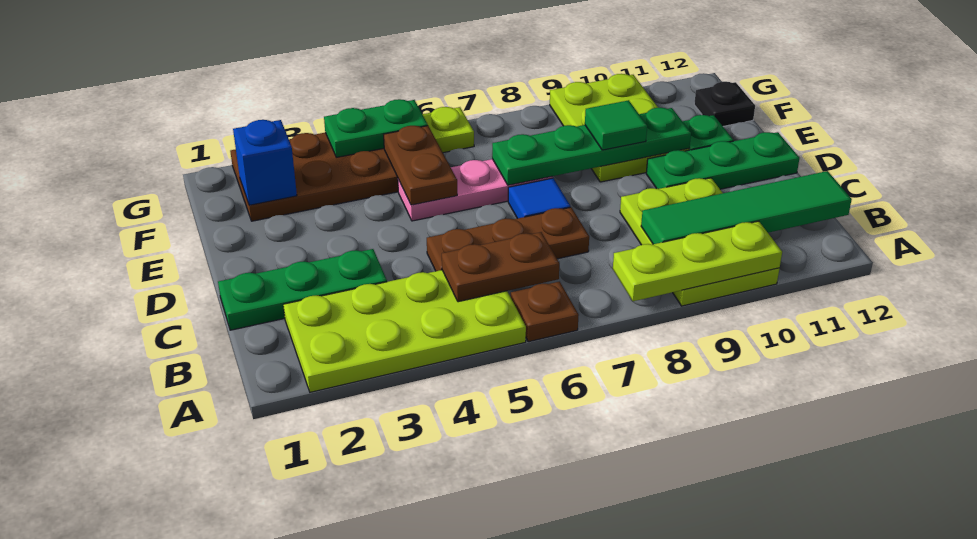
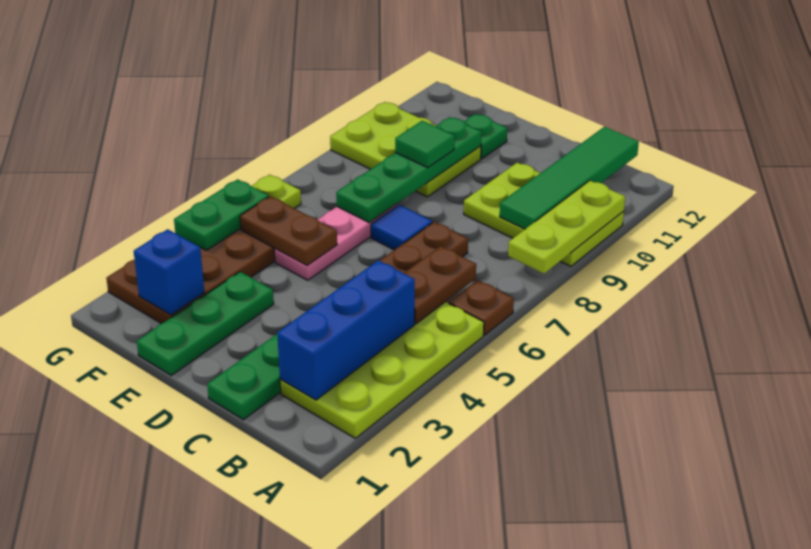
none -> blue brick B2:B4 level 2
green plate D10:D12 level 1 -> green plate E1:E3 level 1
black plate F12 level 1 -> none

